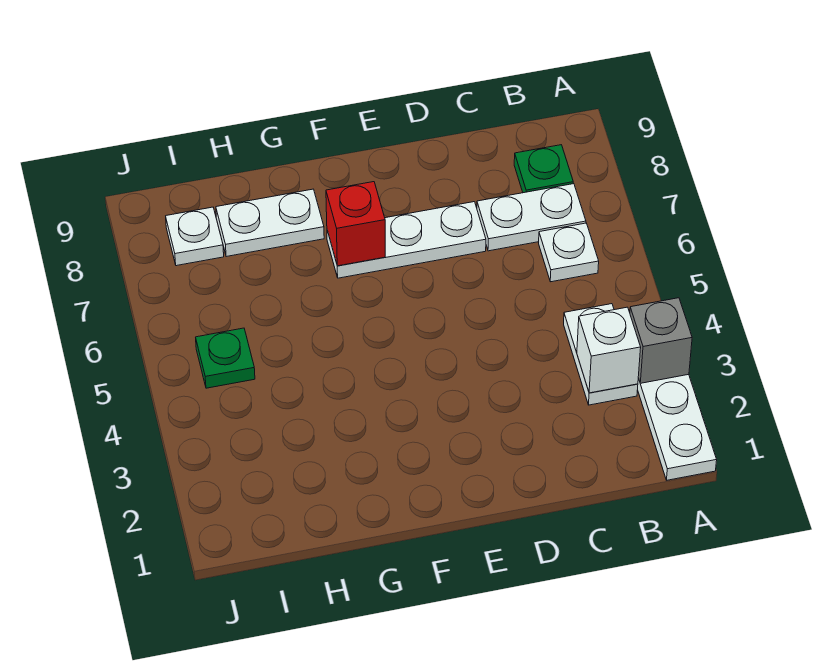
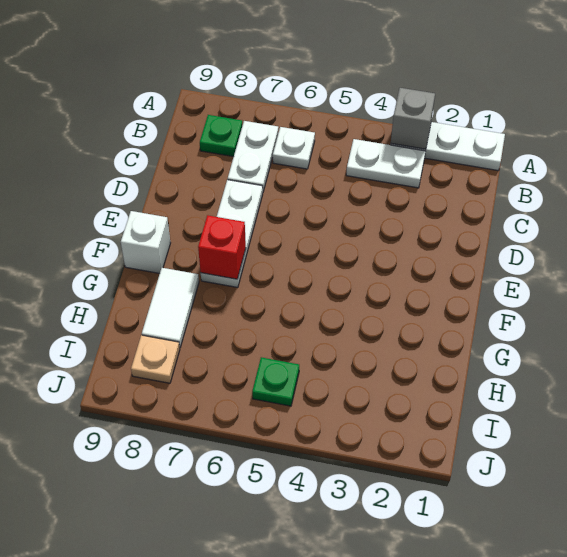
white brick B3 level 2 -> white brick F9 level 1
white plate G8:H8 level 1 -> white tile G8:H8 level 1
white plate I8 level 1 -> tan plate I8 level 1

